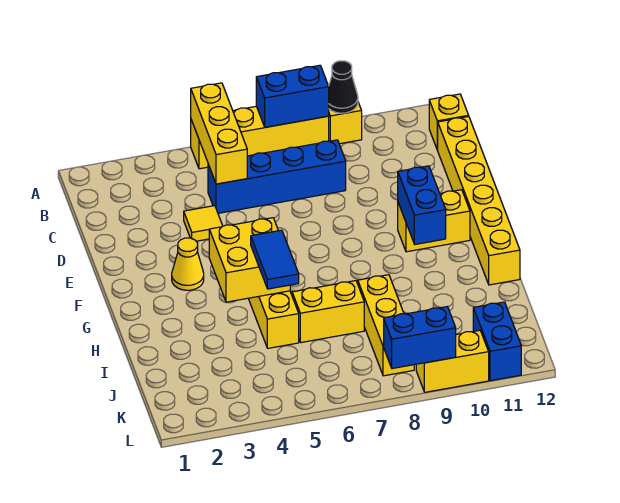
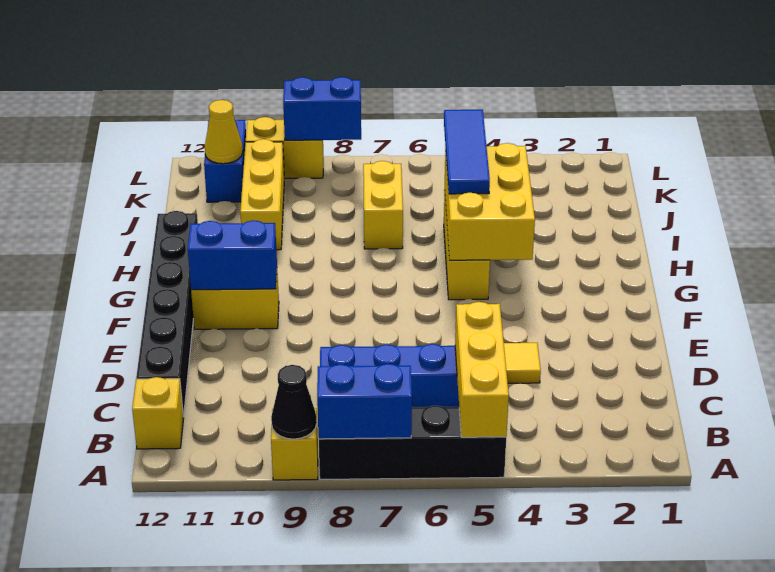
yellow brick A5:A8 level 1 -> black brick A5:A8 level 1
yellow brick C12:H12 level 1 -> black brick C12:H12 level 1
yellow cone F3 level 1 -> yellow cone K11 level 2
blue brick F10:G10 level 2 -> blue brick F10:F11 level 2
yellow brick G4:H5 level 2 -> yellow brick G4:I5 level 2
blue tile H5:I5 level 3 -> blue tile H5:J5 level 3
yellow brick I6:I7 level 1 -> yellow brick I7:J7 level 1
yellow brick I8:K8 level 1 -> yellow brick I10:K10 level 1

